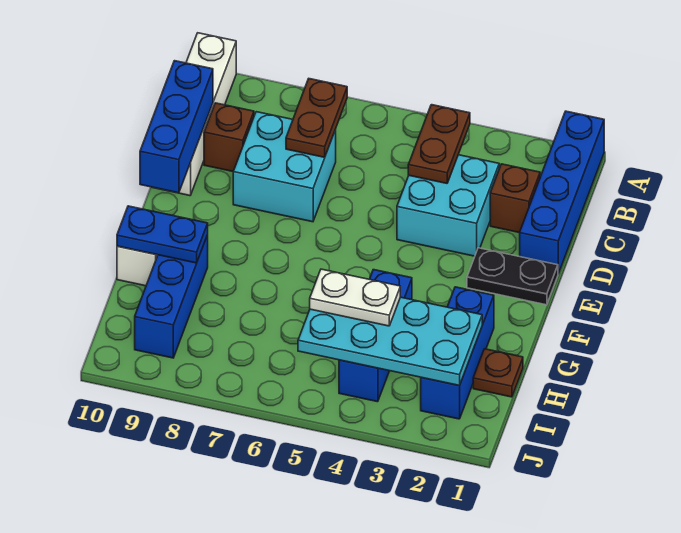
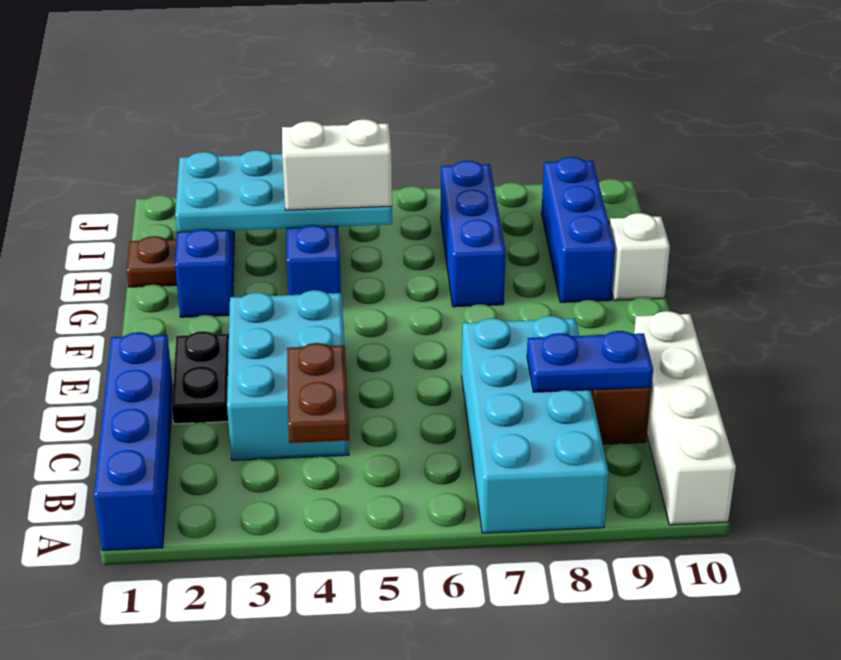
brown plate B7:C7 level 2 -> none
brown brick C2 level 1 -> none
cyan brick C3:D4 level 1 -> cyan brick C3:E4 level 1
cyan brick C7:D8 level 1 -> cyan brick A7:D8 level 1
blue brick C10:E10 level 2 -> blue brick G7:I7 level 1
black plate E1:E2 level 1 -> black plate D2:E2 level 1
blue plate G9:G10 level 2 -> blue plate C8:C9 level 2
white plate H4:H5 level 3 -> white brick H4:H5 level 3

